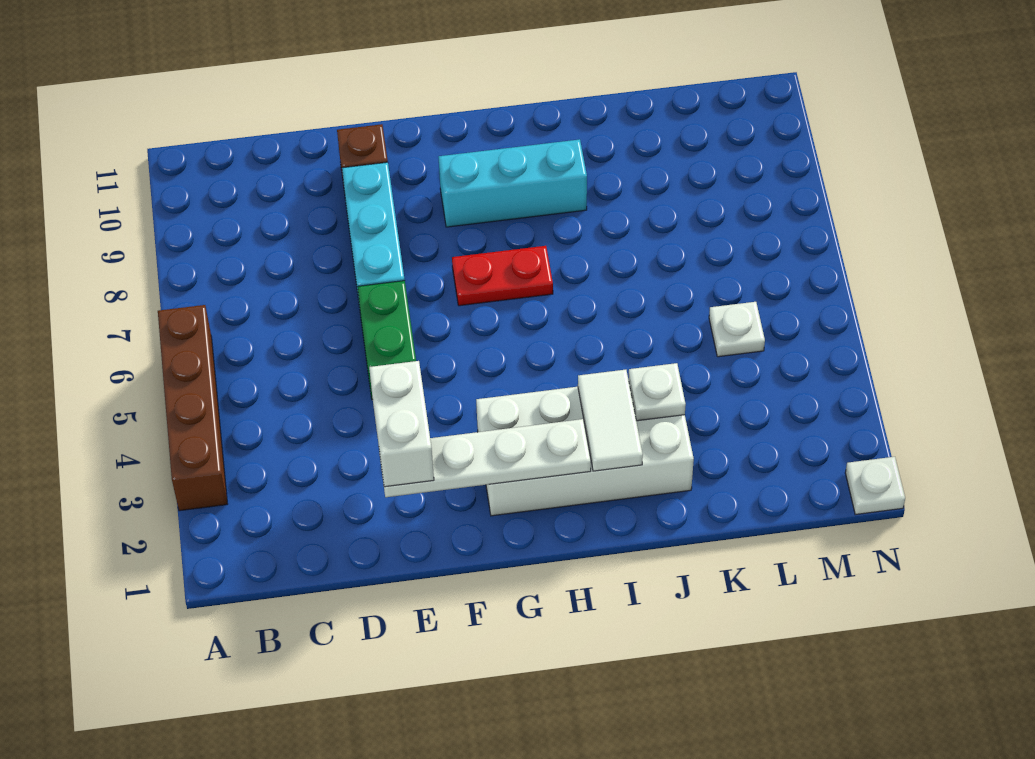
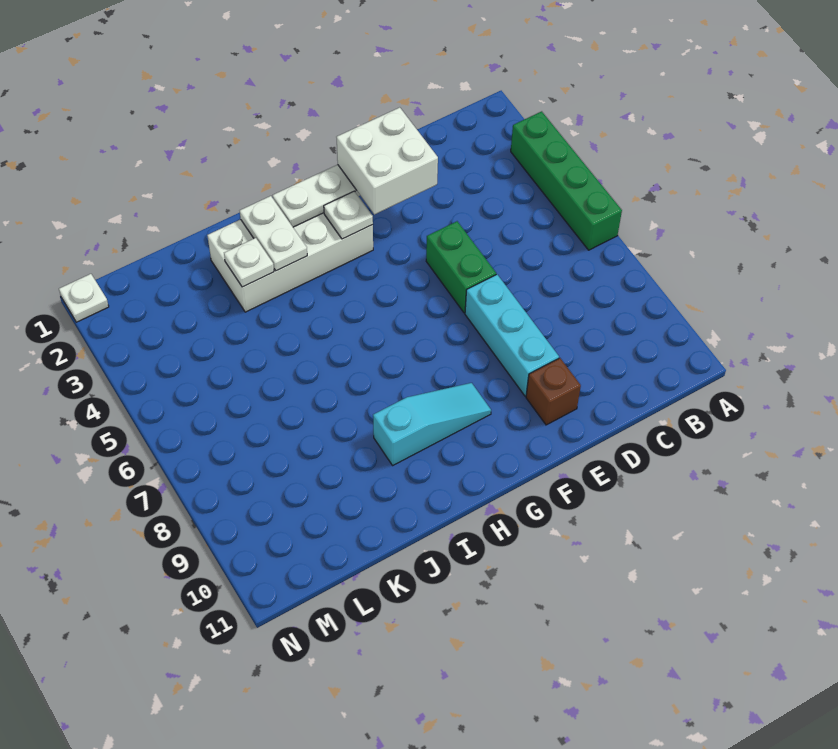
brown brick A3:A6 level 1 -> green brick A3:A6 level 1
white brick E2:E3 level 3 -> white brick E2:F3 level 3
red plate G7:H7 level 1 -> none
cyan brick G9:I9 level 1 -> cyan slope G9:I9 level 1 top I
white tile I2:I3 level 2 -> white plate I2:I3 level 2
white plate L5 level 1 -> white plate G3 level 2

